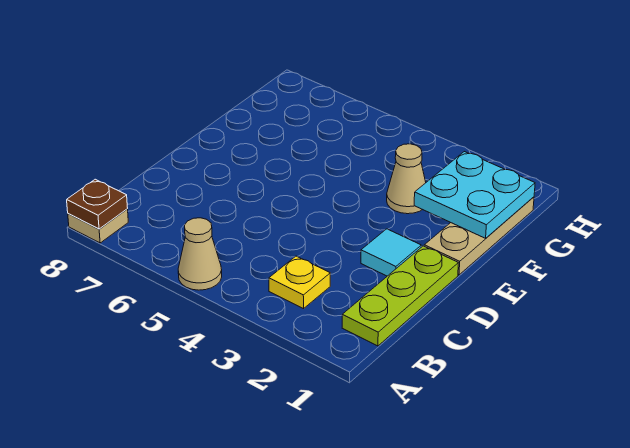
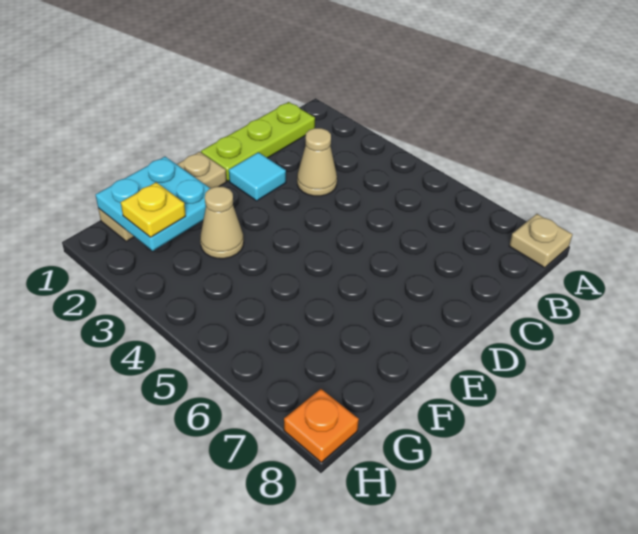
tan cone A5 level 1 -> tan cone C3 level 1
brown plate A8 level 2 -> none
yellow plate B3 level 1 -> yellow plate G2 level 3
none -> orange plate H8 level 1

